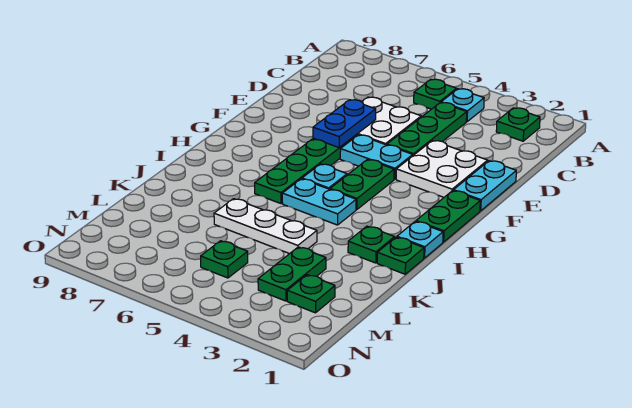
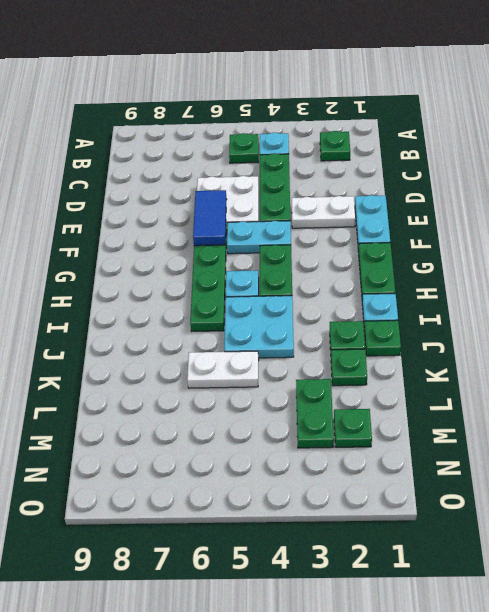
white plate E2:F3 level 1 -> white plate E2:E3 level 1
blue plate E6:F6 level 2 -> blue tile E6:F6 level 2
cyan plate I4:I5 level 1 -> cyan plate I4:J5 level 1
white plate K4:K6 level 1 -> white plate K5:K6 level 1
green plate M5 level 1 -> green plate K2 level 1

